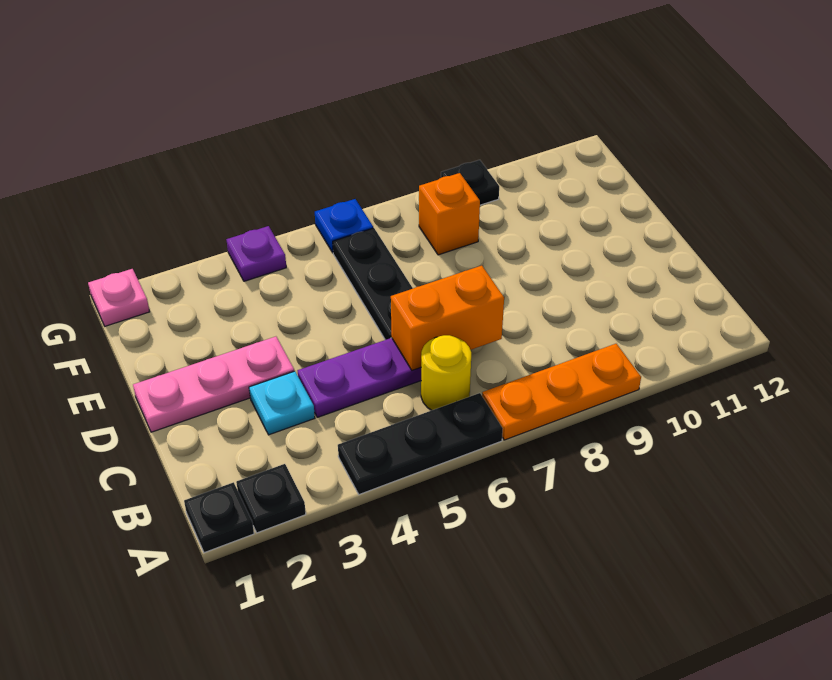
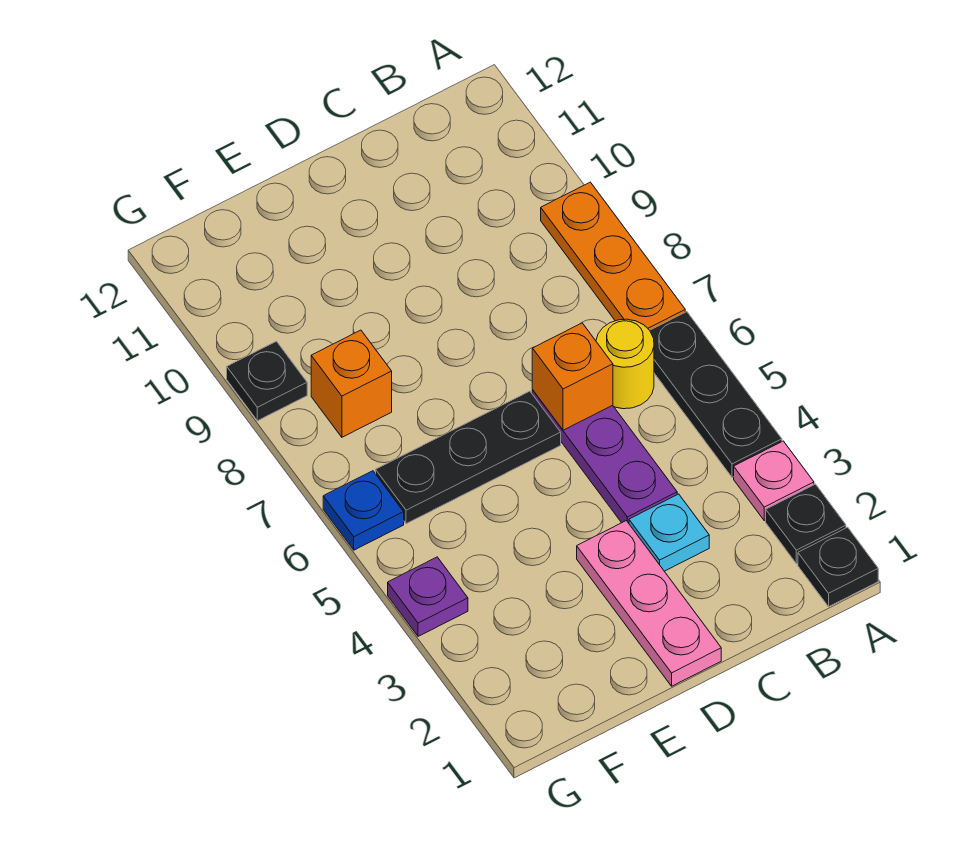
orange brick C6:C7 level 2 -> orange brick C6 level 2
pink plate G1 level 1 -> pink plate A3 level 1

